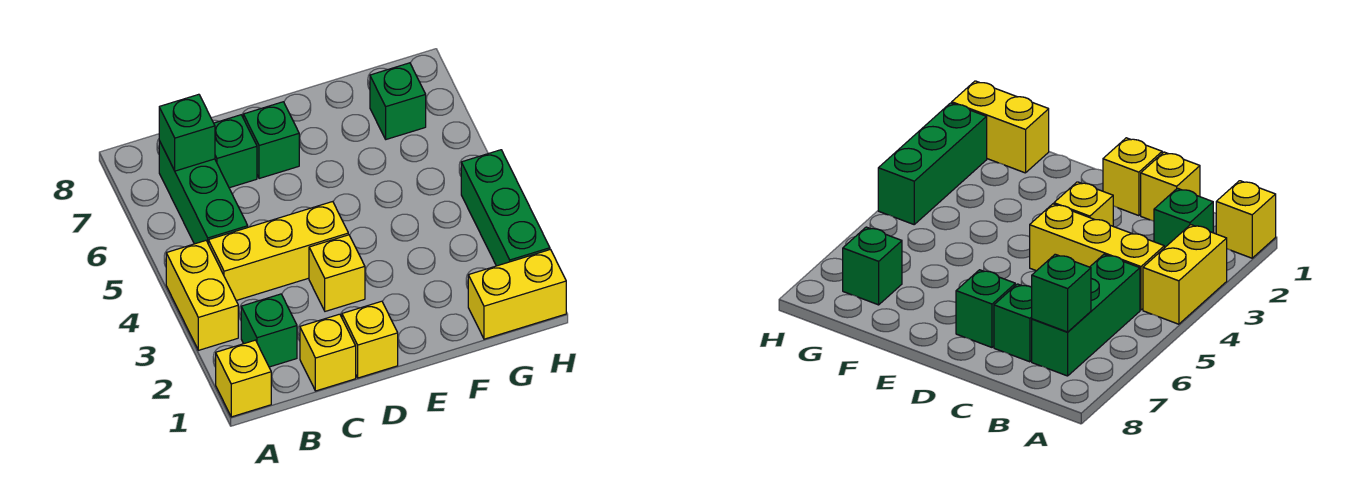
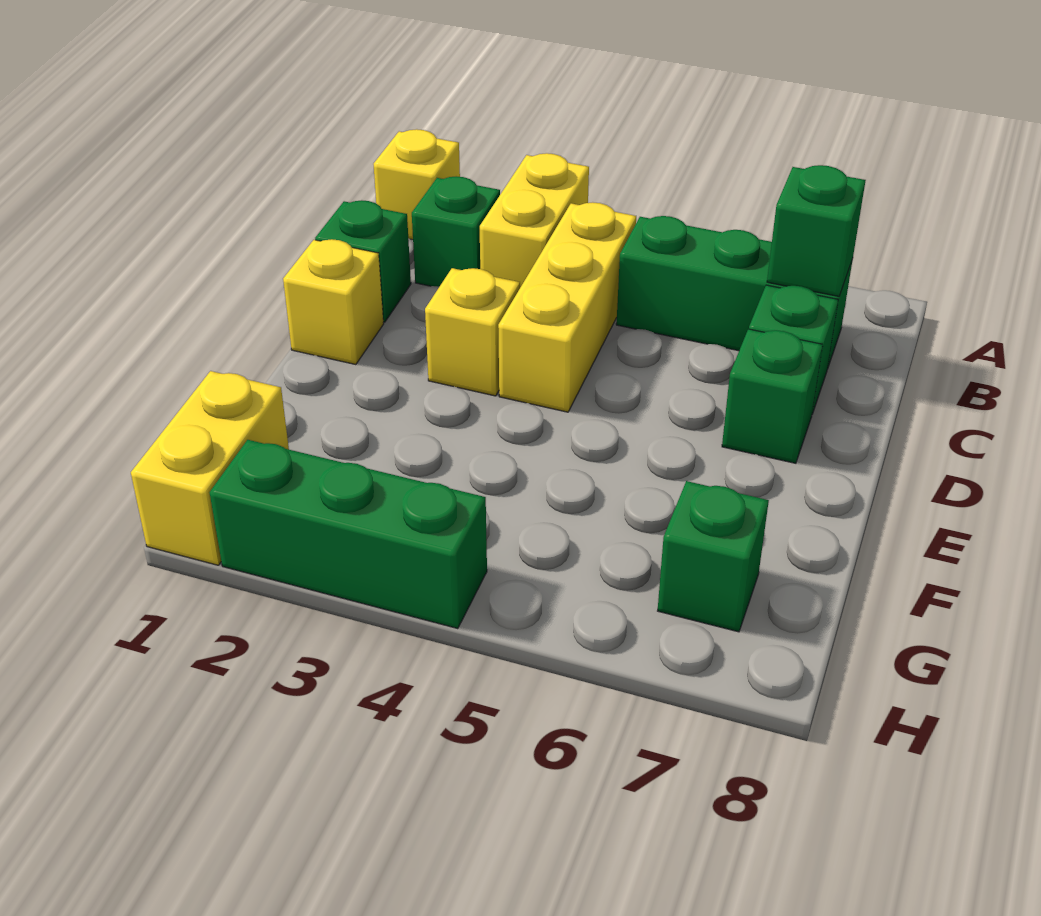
yellow brick A3:A4 level 1 -> yellow brick A3:B3 level 1
yellow brick C1 level 1 -> green brick C1 level 1

